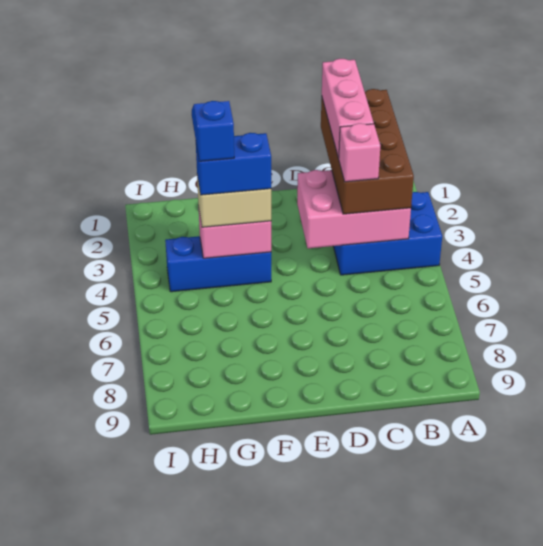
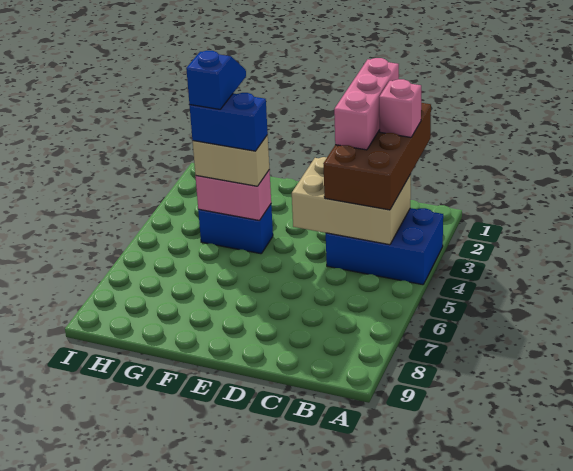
pink brick B3:D4 level 2 -> tan brick B3:D4 level 2
pink brick C4 level 4 -> pink brick B2 level 4
blue brick F4:H4 level 1 -> blue brick F4:G4 level 1

